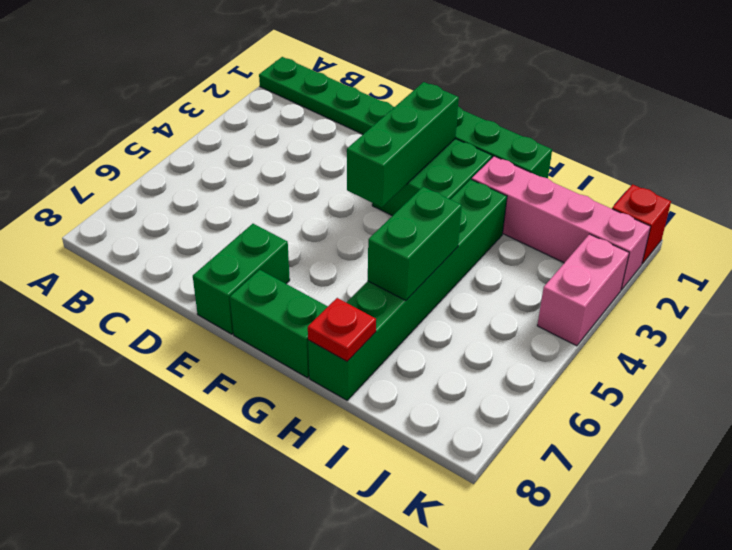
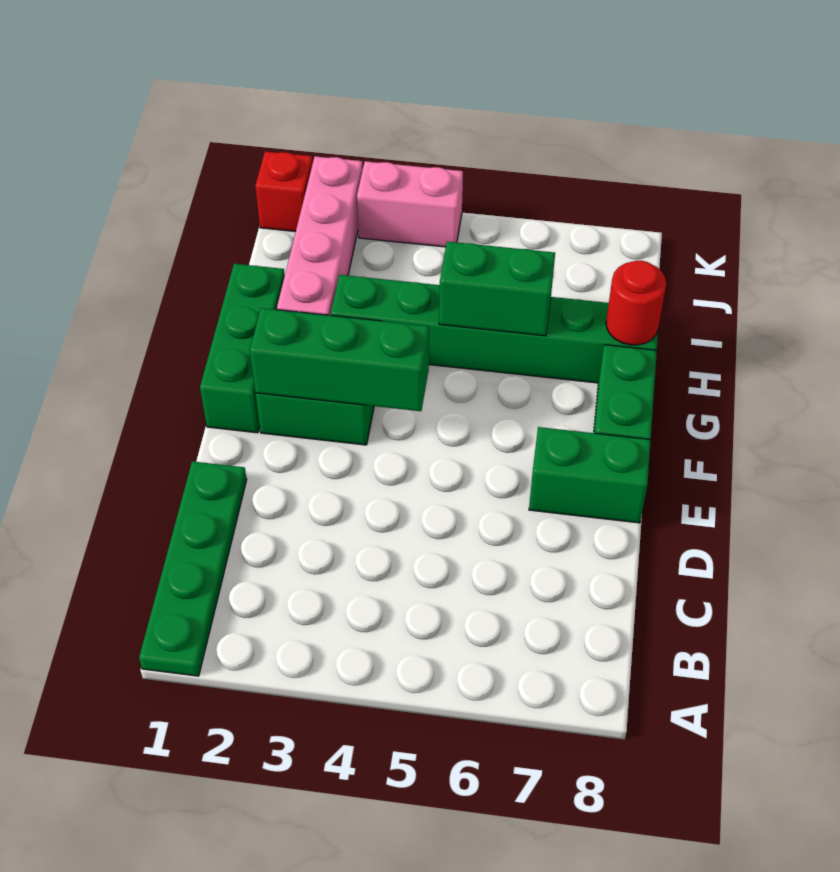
red plate H8 level 2 -> red round brick H8 level 2

